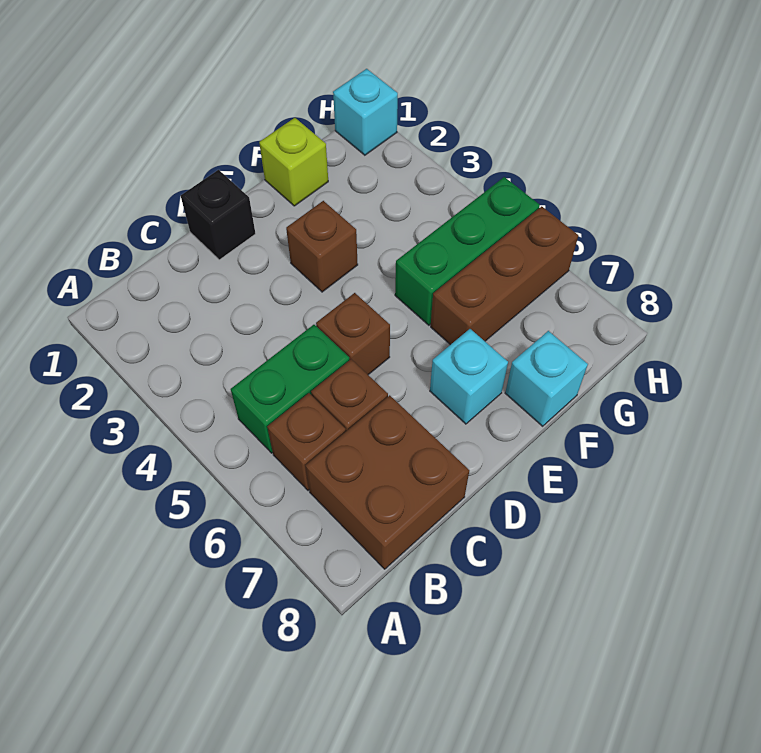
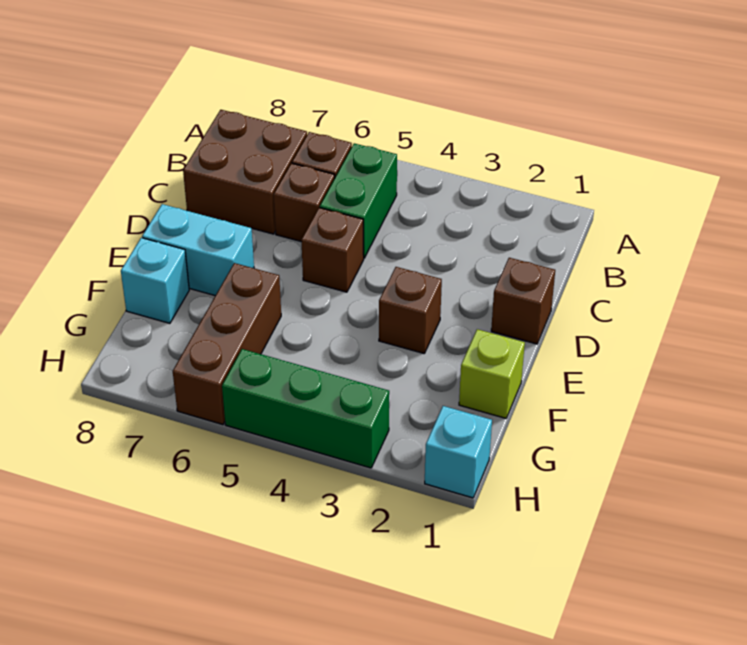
black brick D1 level 1 -> brown brick D1 level 1
cyan brick E7 level 1 -> cyan brick E7:E8 level 1
green brick F5:H5 level 1 -> green brick H3:H5 level 1

